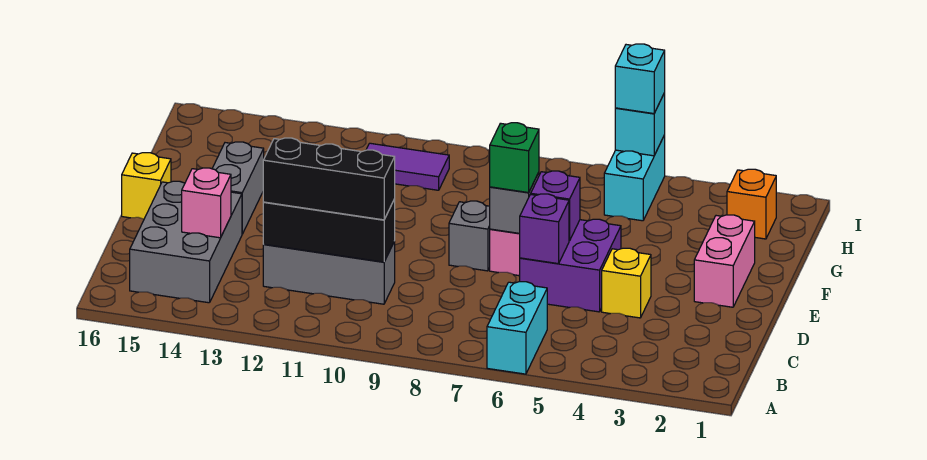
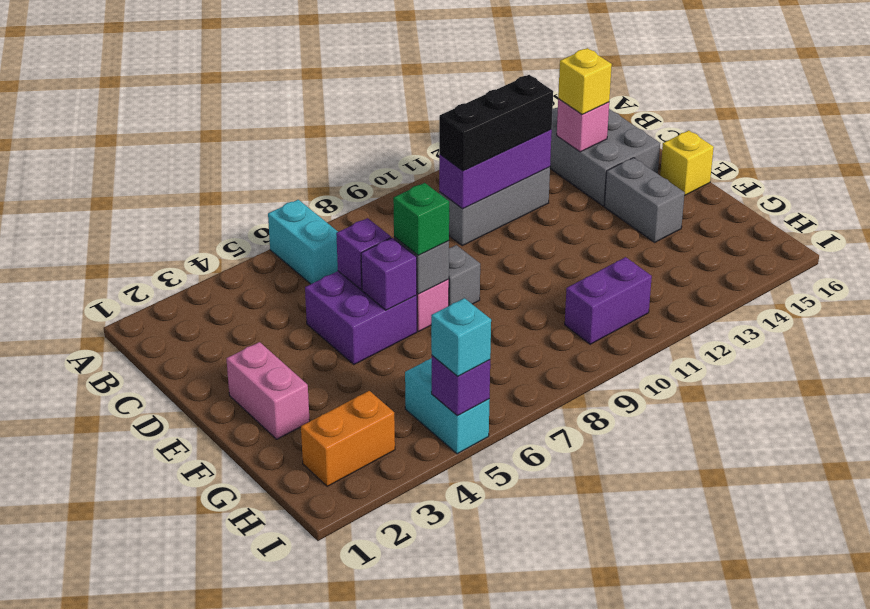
black brick C10:C12 level 2 -> purple brick C10:C12 level 2
yellow brick D4 level 1 -> yellow brick C14 level 3
orange brick H2 level 1 -> orange brick H2:H3 level 1
purple tile H10:H11 level 1 -> purple brick H10:H11 level 1
cyan brick I5 level 2 -> purple brick I5 level 2

